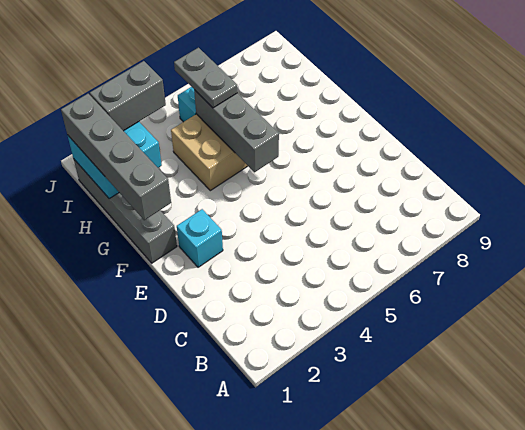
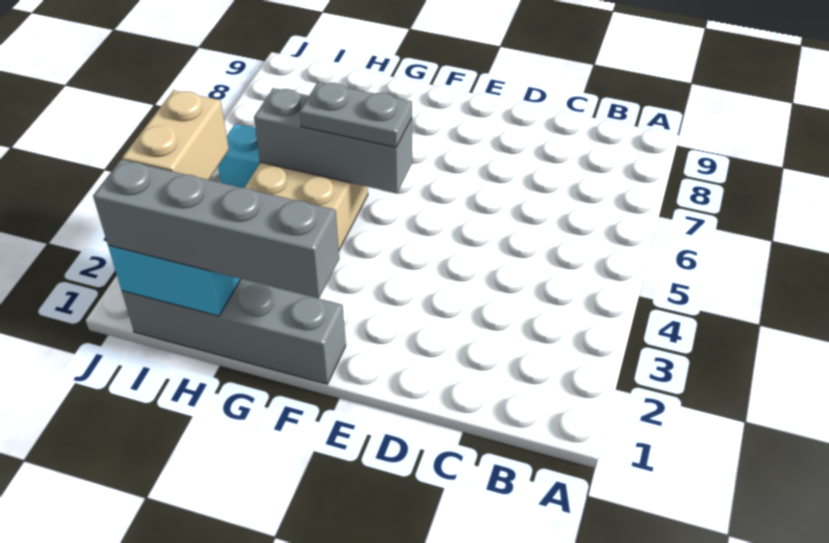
cyan brick E2 level 1 -> none
grey plate H5:I5 level 3 -> grey plate F5:G5 level 3
grey brick I2:I3 level 3 -> tan brick I2:I3 level 3

